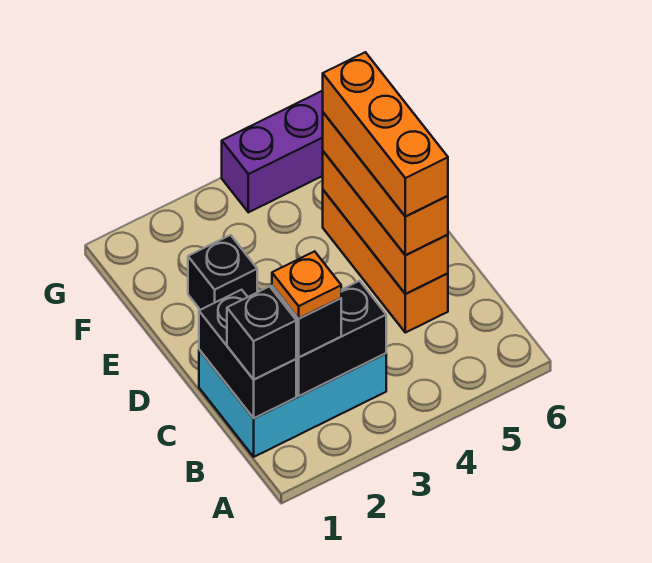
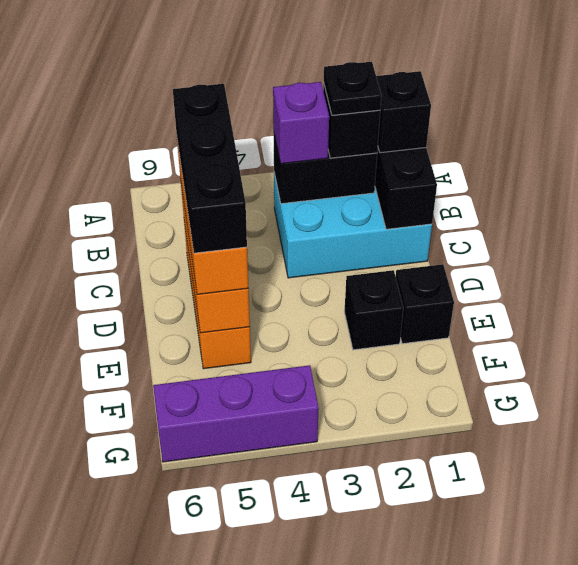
orange plate B2 level 4 -> black plate B2 level 4
none -> purple brick B3 level 3
orange brick C5:E5 level 4 -> black brick C5:E5 level 4
none -> black brick E1 level 1

